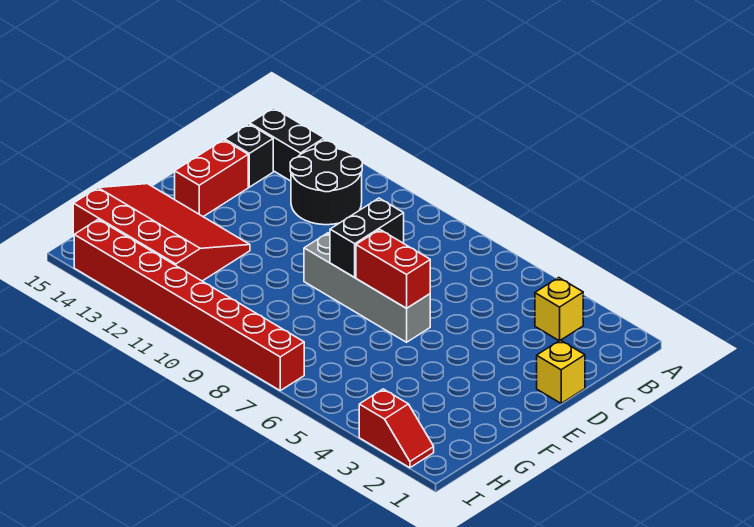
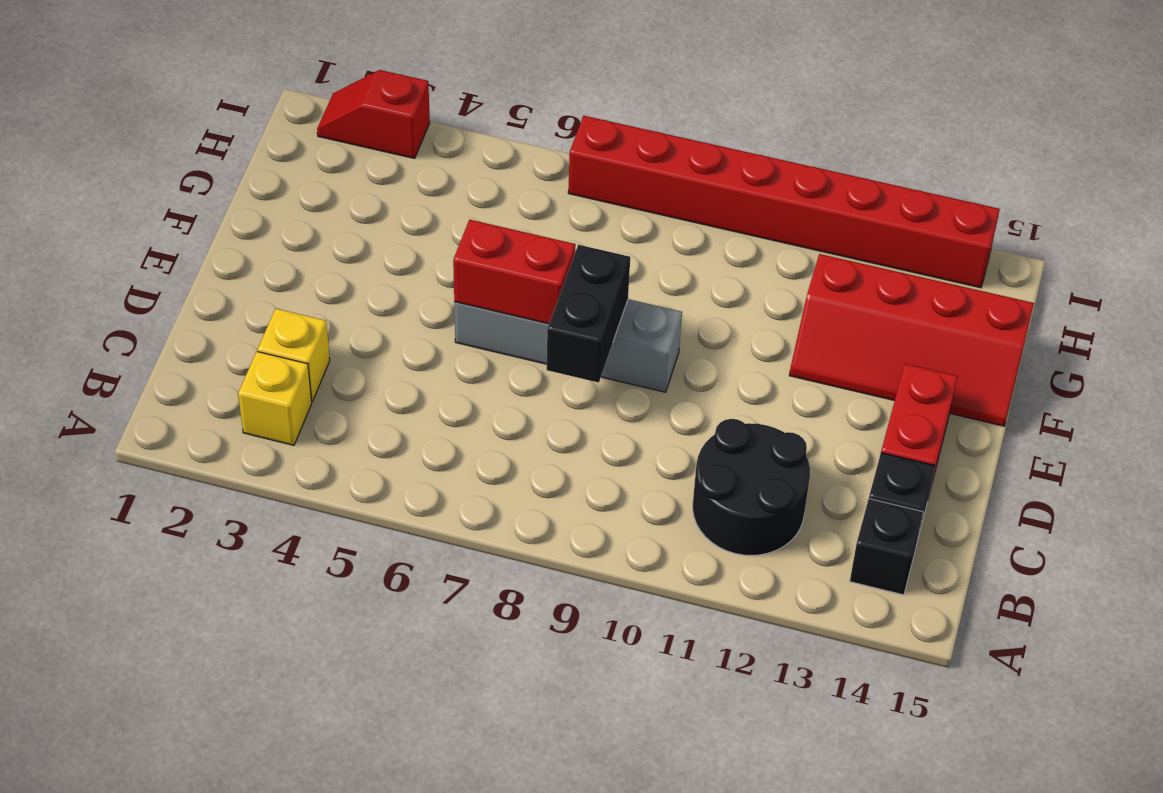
black brick B13:B14 level 1 -> black brick B14 level 1
yellow brick D1 level 1 -> yellow brick C3 level 1
red slope F12:H15 level 1 top H -> red slope F12:G15 level 1 top G

